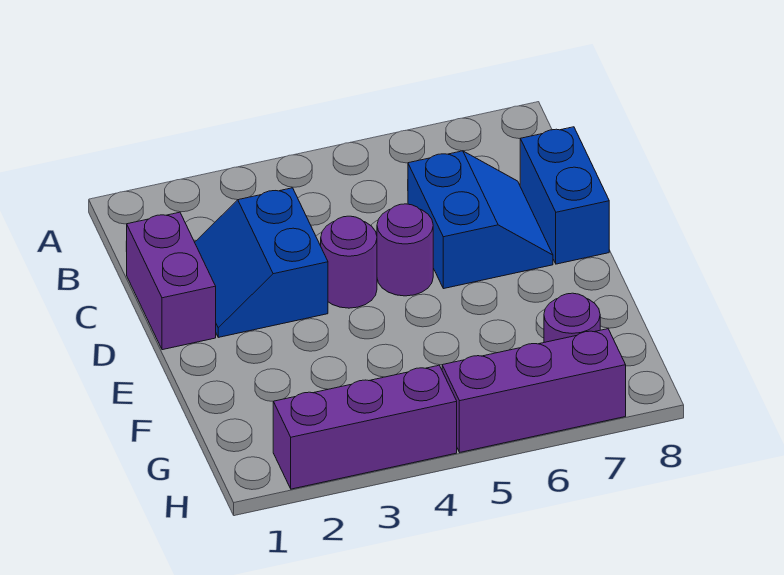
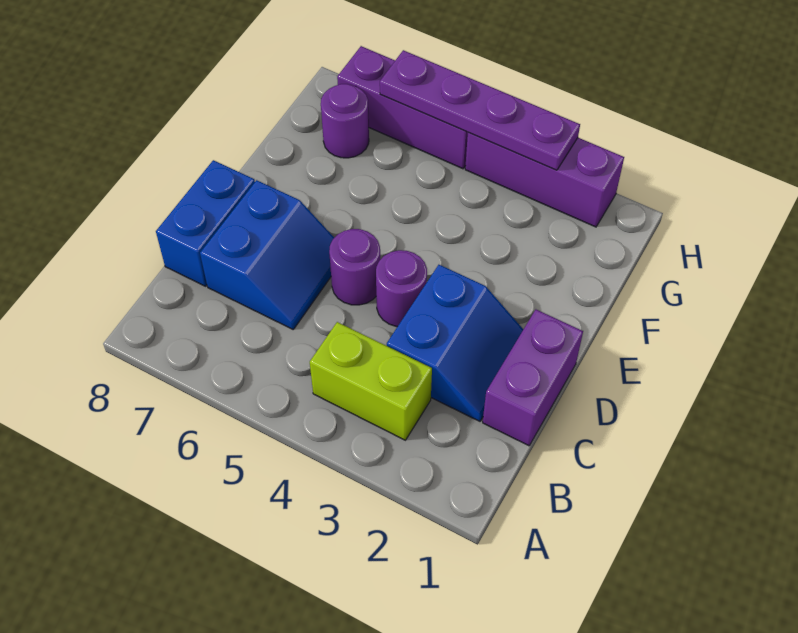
none -> lime brick B3:B4 level 1
blue slope C6:D7 level 1 top 6 -> blue slope C6:D7 level 1 top 7
none -> purple plate H3:H6 level 2

